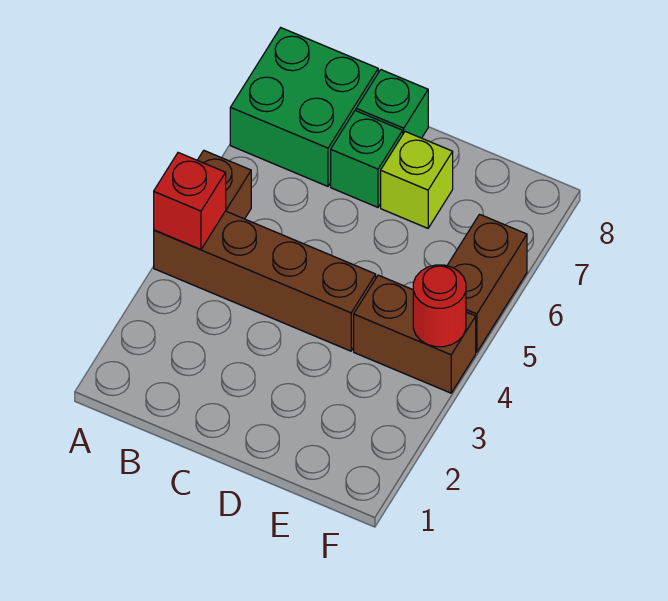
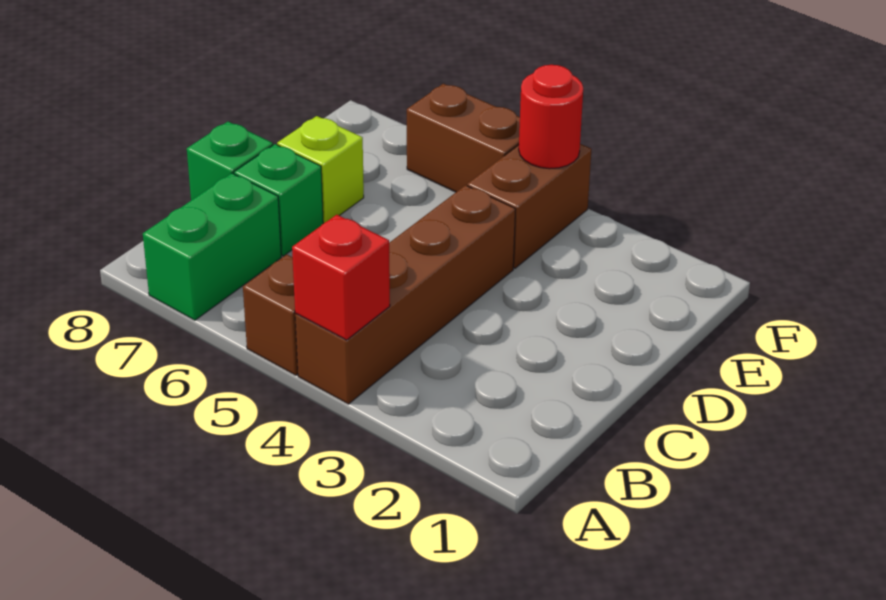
green brick A7:B8 level 1 -> green brick A7:B7 level 1

